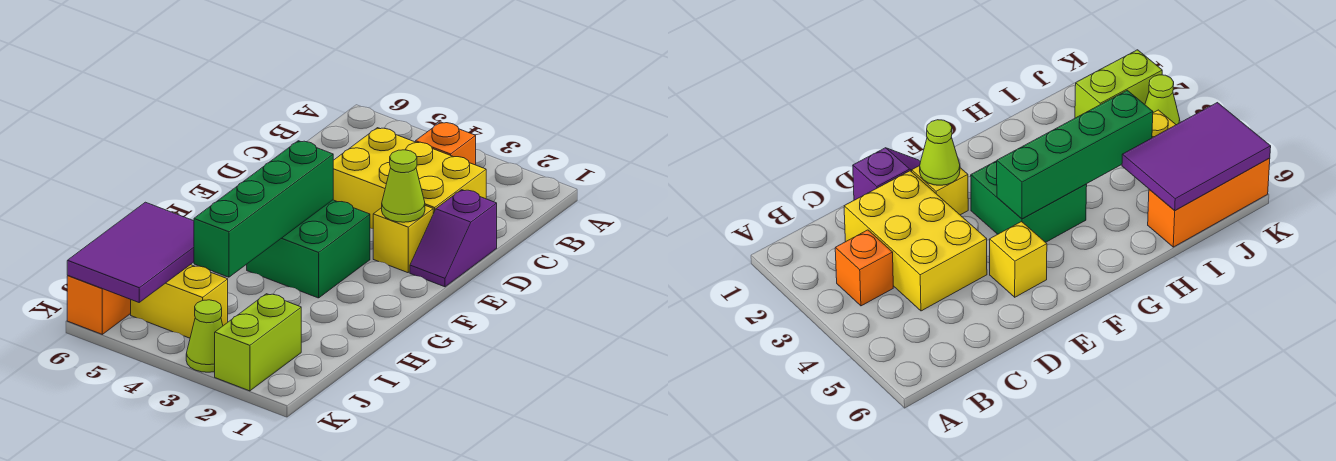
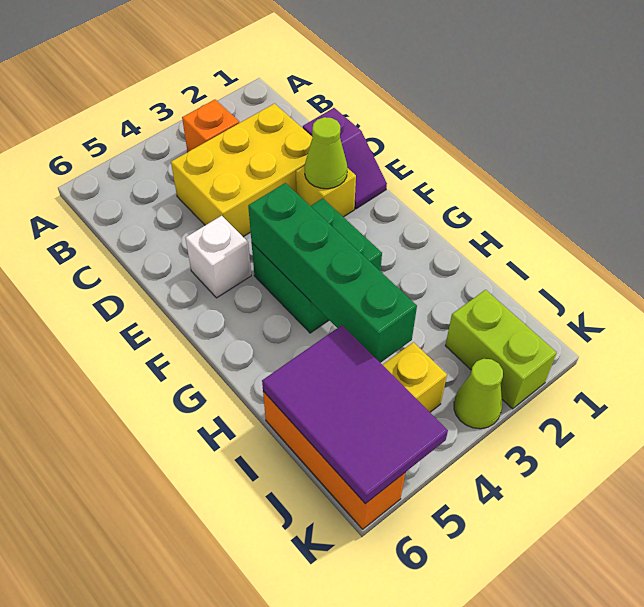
yellow brick E5 level 1 -> white brick E5 level 1

